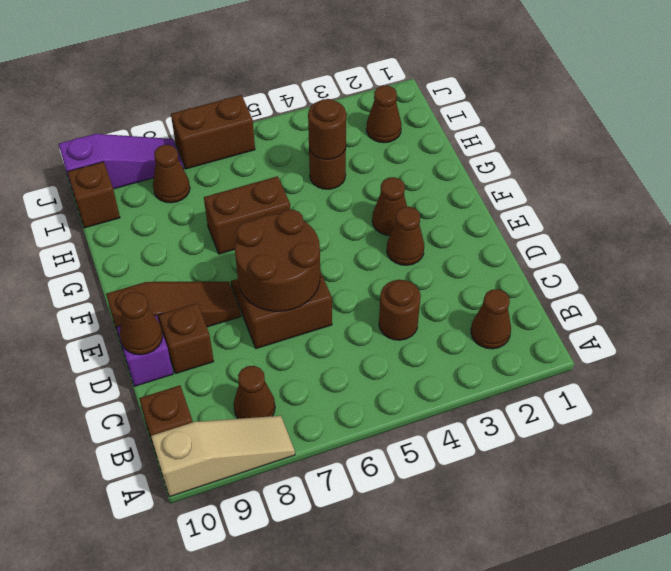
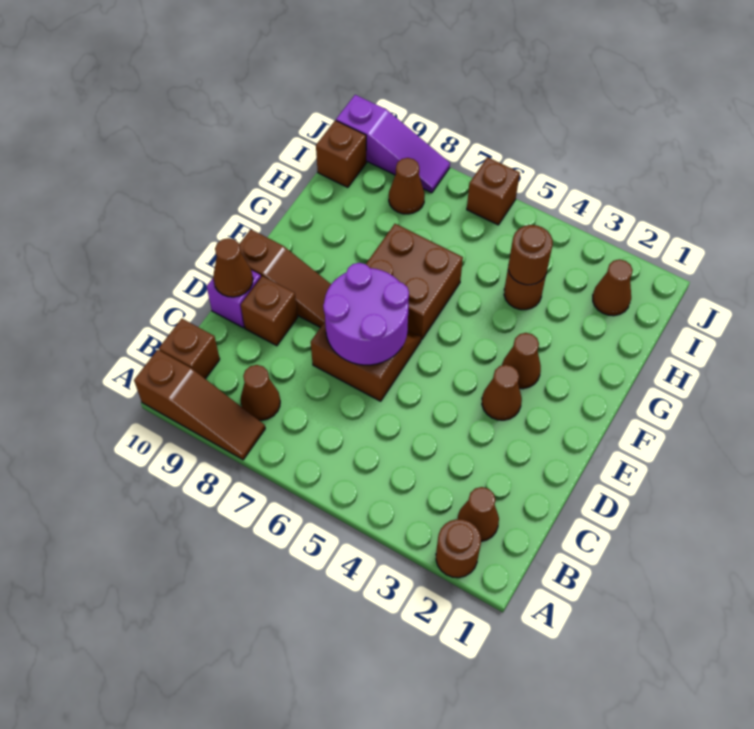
tan slope A8:A10 level 1 top 10 -> brown slope A8:A10 level 1 top 10
brown round brick C4 level 1 -> brown round brick A2 level 1
brown round brick D6:E7 level 2 -> purple round brick D6:E7 level 2
brown brick G6:G7 level 1 -> brown brick F6:G7 level 1
brown brick J6:J7 level 1 -> brown brick J6 level 1

